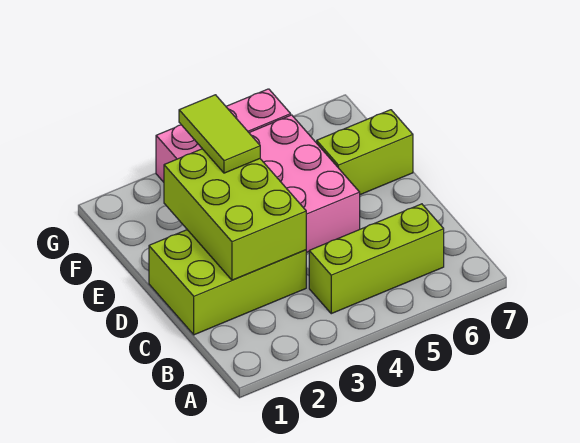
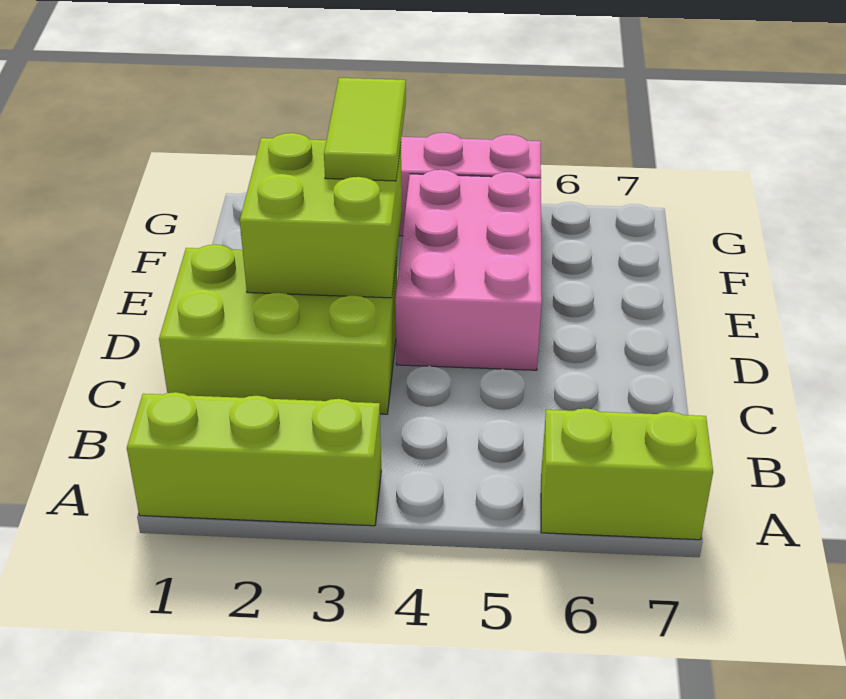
lime brick B4:B6 level 1 -> lime brick A1:A3 level 1
lime brick C2:E3 level 2 -> lime brick D2:E3 level 2
lime brick E6:E7 level 1 -> lime brick A6:A7 level 1

